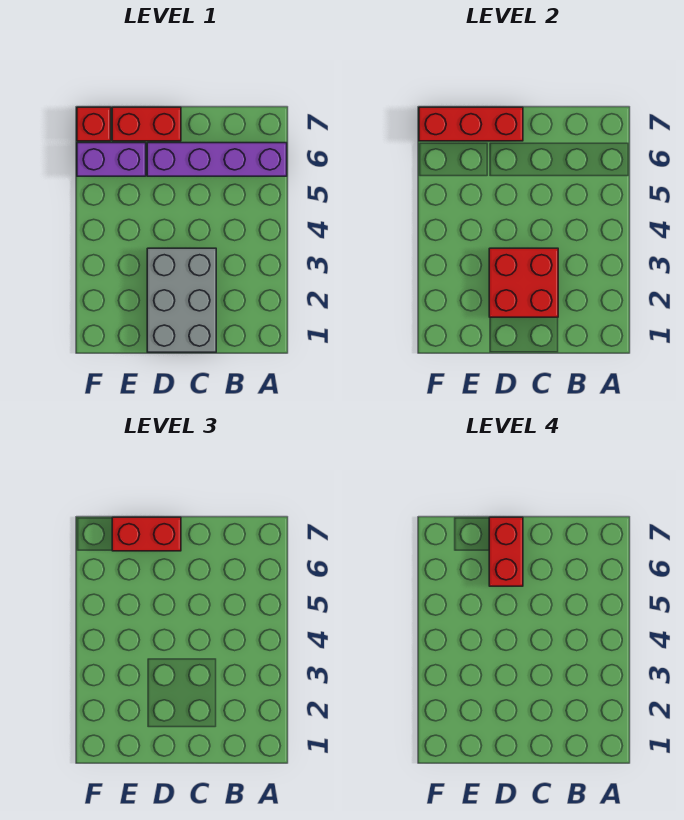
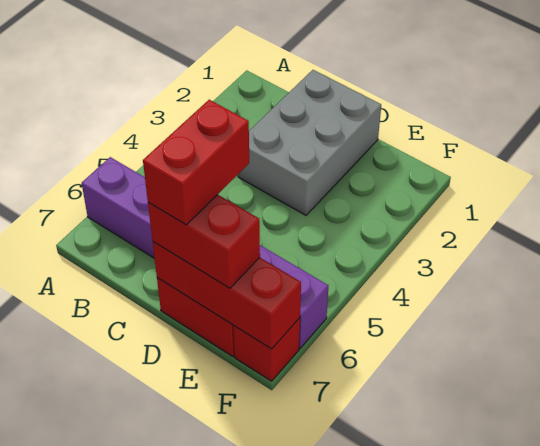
red brick C2:D3 level 2 -> none

